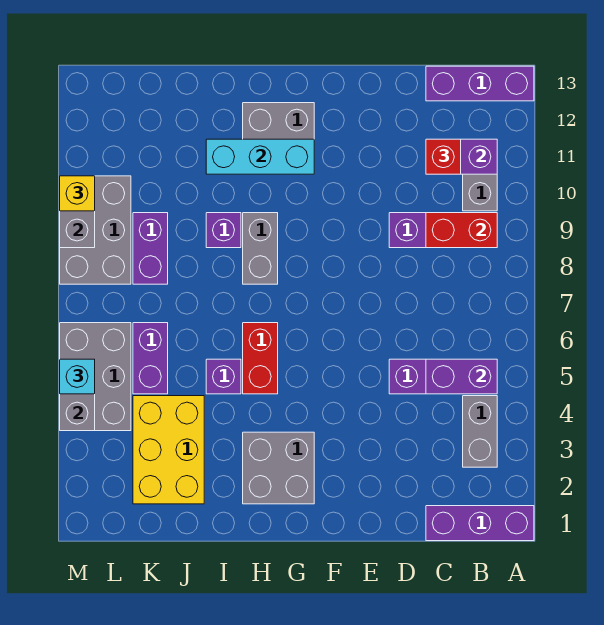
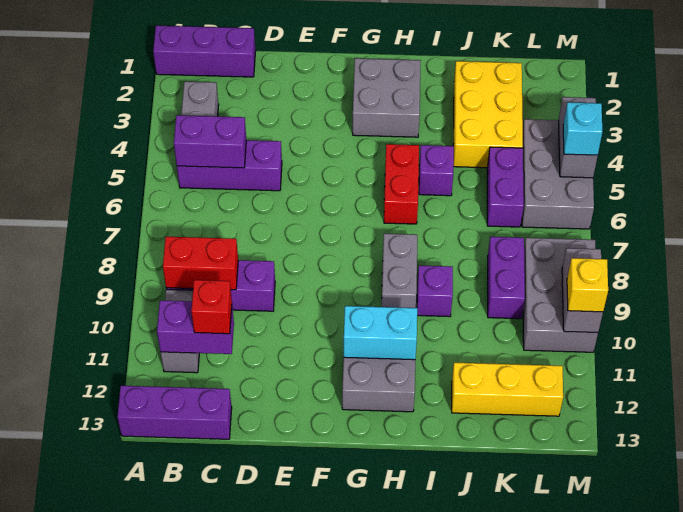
cyan brick G11:I11 level 2 -> cyan brick G11:H11 level 2
none -> yellow brick J12:L12 level 1

